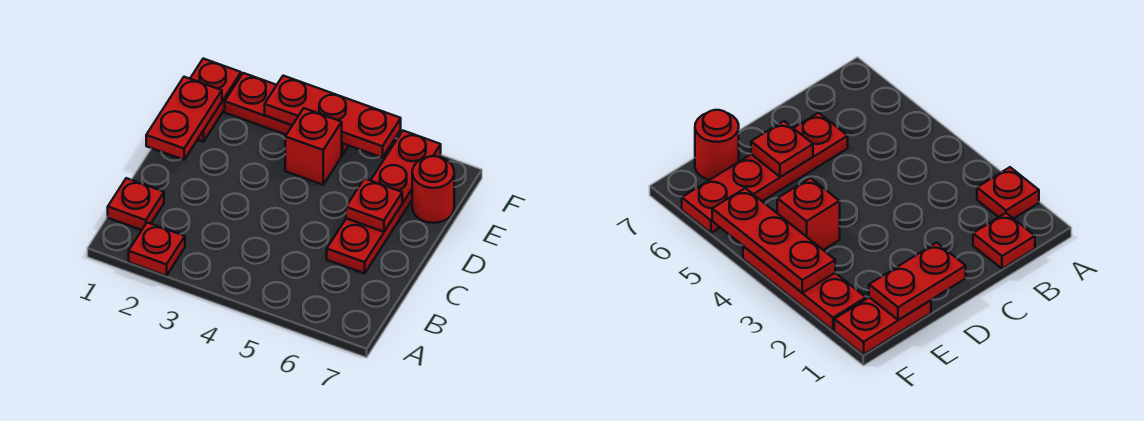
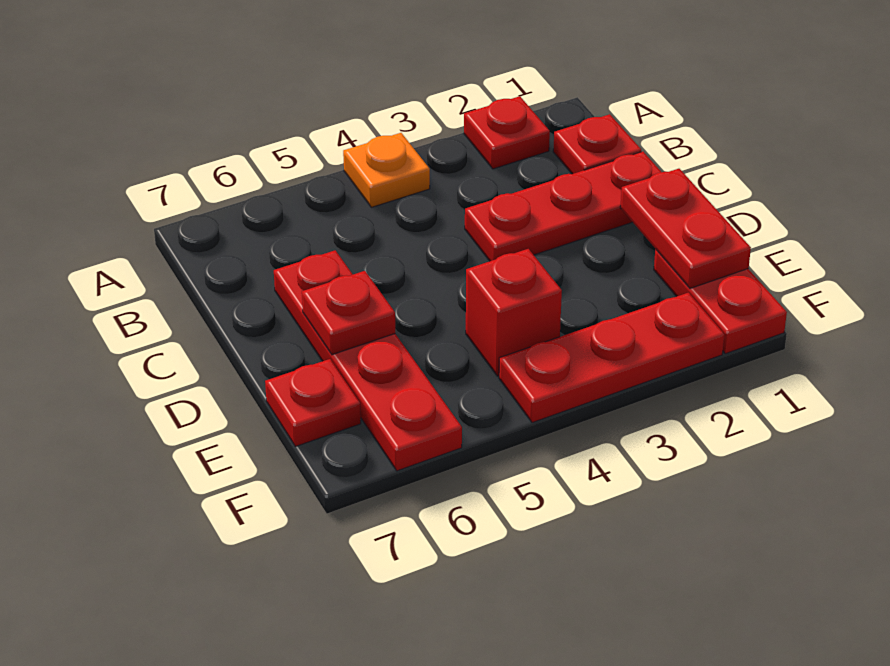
none -> orange plate A4 level 1
red round brick E7 level 1 -> red plate E7 level 1
red plate F3:F5 level 2 -> red plate C1:C3 level 1

